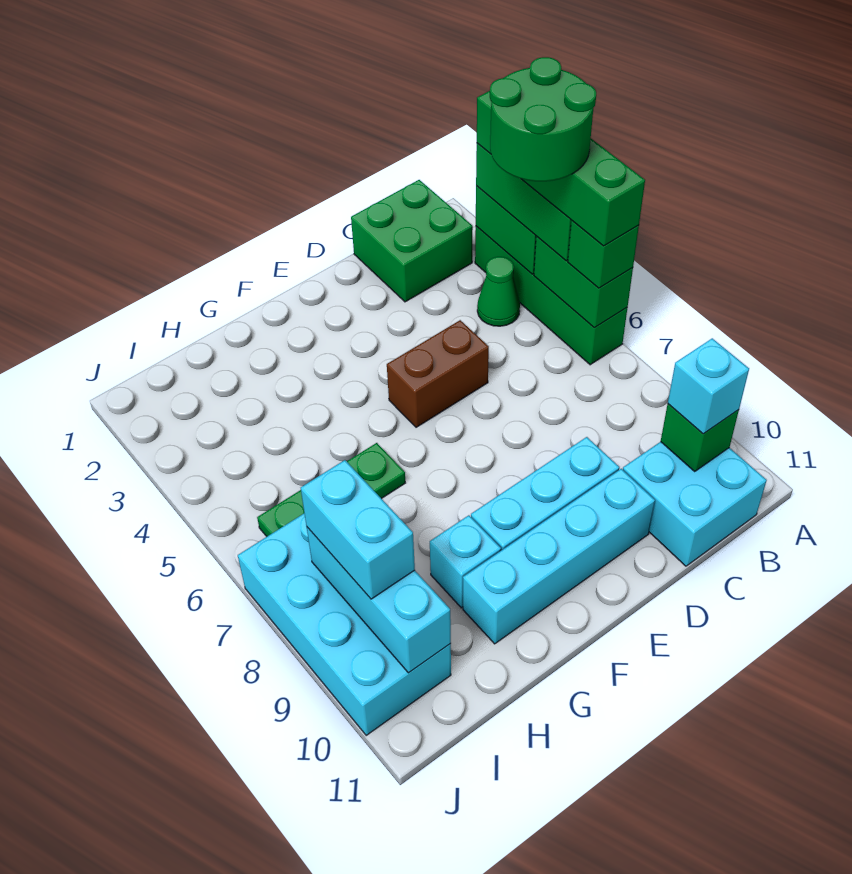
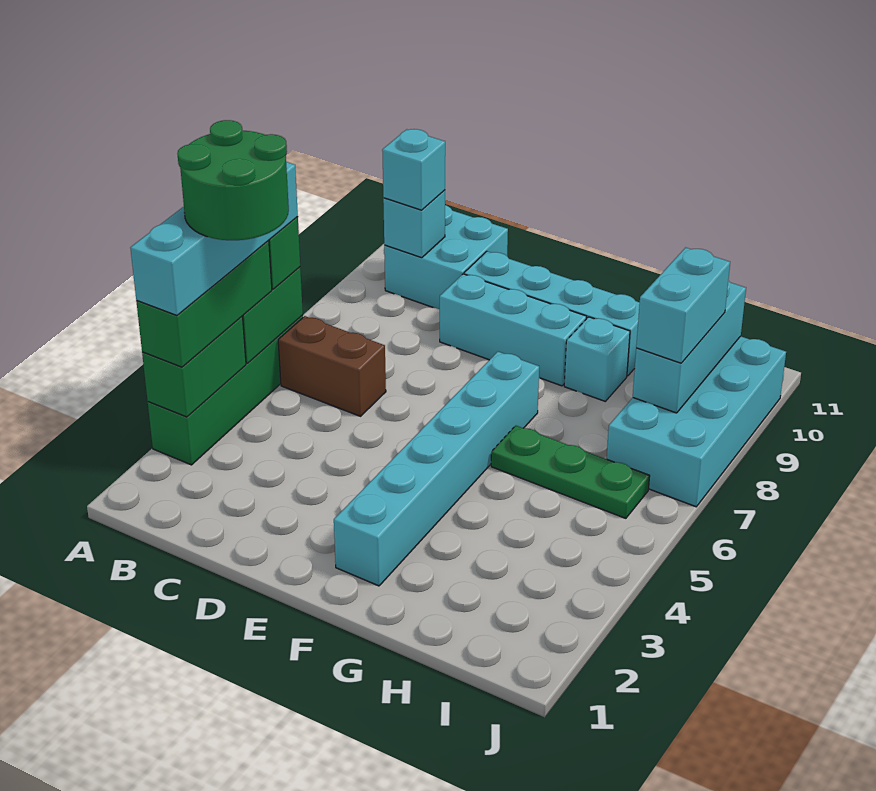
green brick A3:A6 level 4 -> cyan brick A3:A6 level 4
green brick B1:C2 level 1 -> none
green cone B4 level 1 -> none
green brick B10 level 2 -> cyan brick B10 level 2
brown brick D5:E5 level 1 -> brown brick B6:C6 level 1
none -> cyan brick F2:F7 level 1

